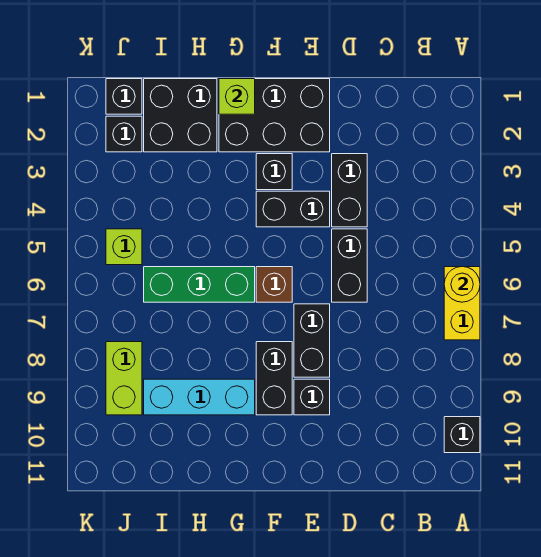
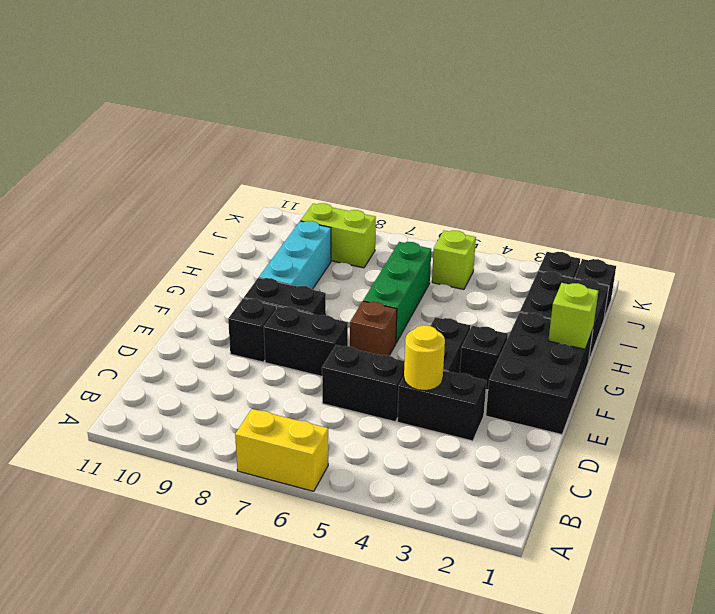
yellow round brick A6 level 2 -> yellow round brick D4 level 2
black brick A10 level 1 -> none

